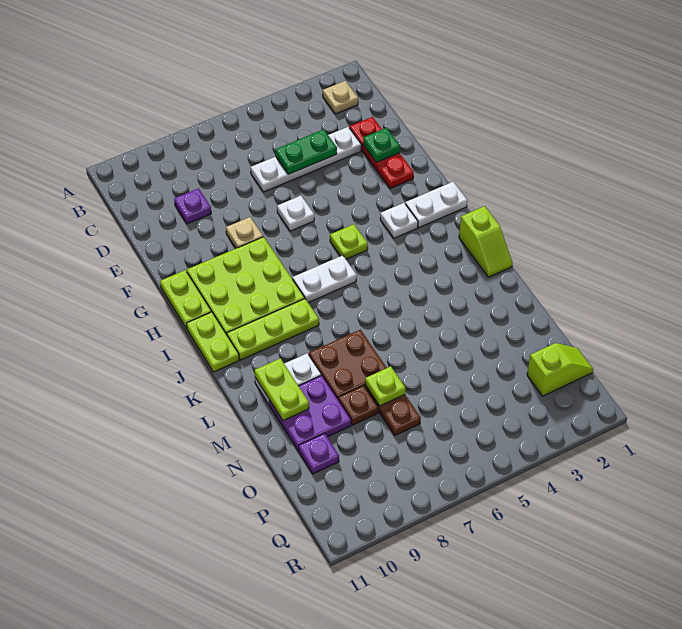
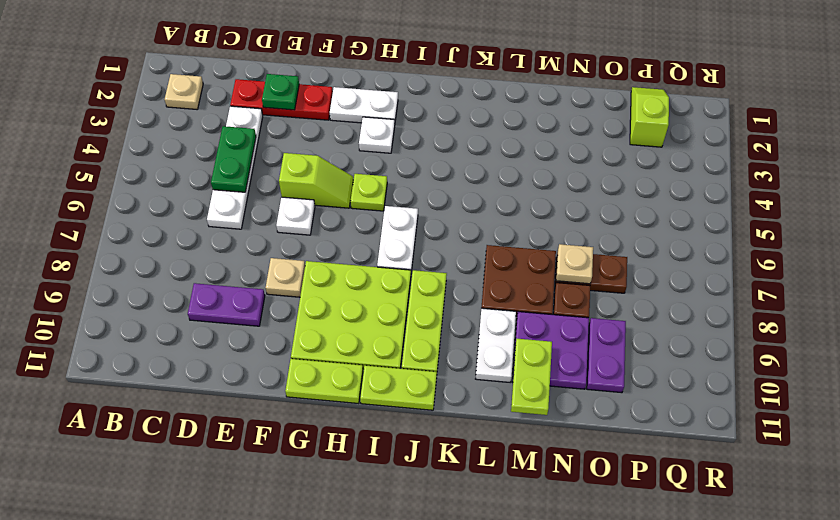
purple plate D9 level 1 -> purple plate D9:E9 level 1
white plate H1:H2 level 1 -> white plate G2:H2 level 1
lime slope J1:K1 level 1 top J -> lime slope F5:G5 level 1 top F
lime plate L10:M10 level 2 -> lime plate M10:M11 level 2
lime plate N7 level 2 -> tan plate N7 level 2
purple plate O10 level 1 -> purple plate O9:O10 level 1

